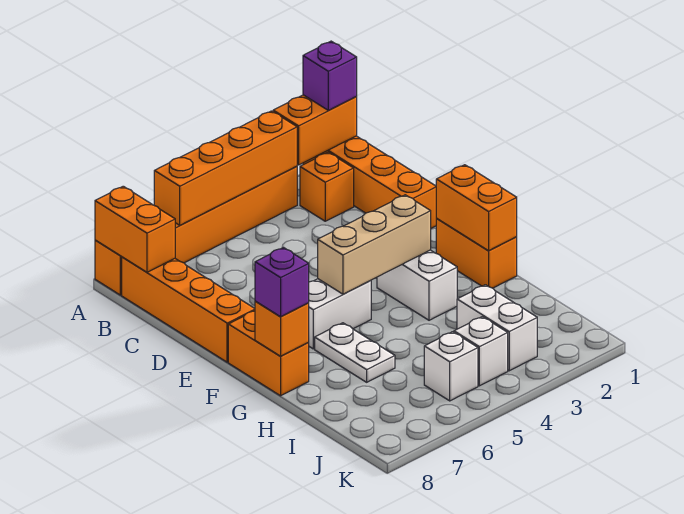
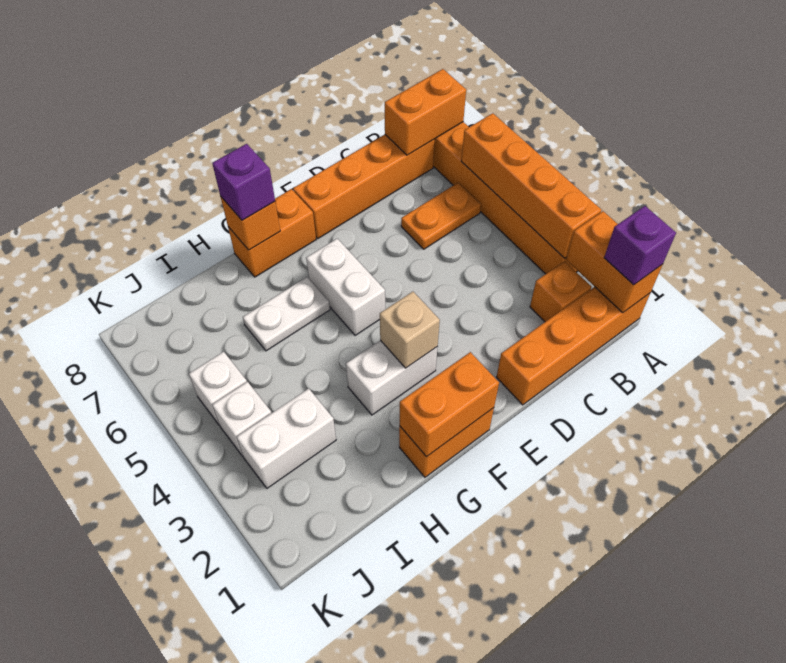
none -> orange plate B6:C6 level 1
tan brick F3:F5 level 2 -> tan brick F3 level 2

